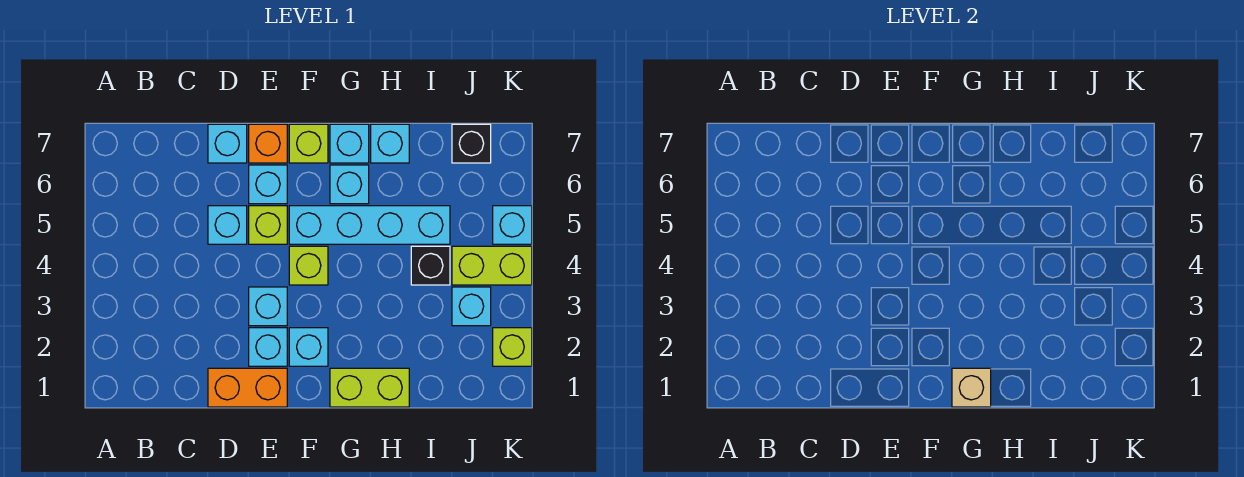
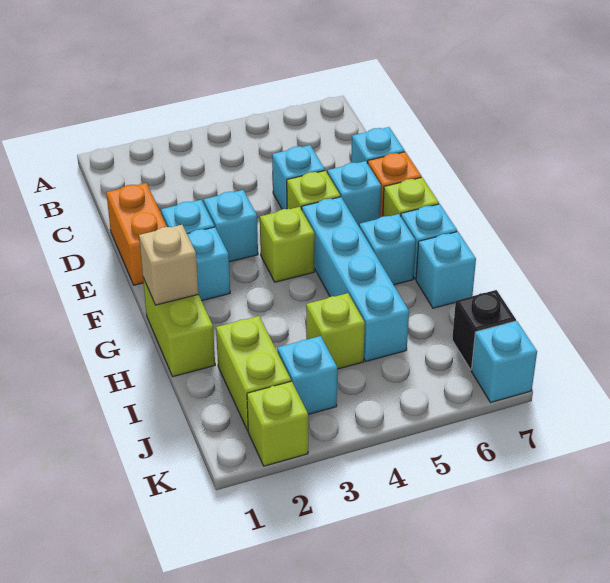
black brick I4 level 1 -> lime brick I4 level 1
lime brick J4:K4 level 1 -> lime brick I2:J2 level 1
cyan brick K5 level 1 -> cyan brick K7 level 1

